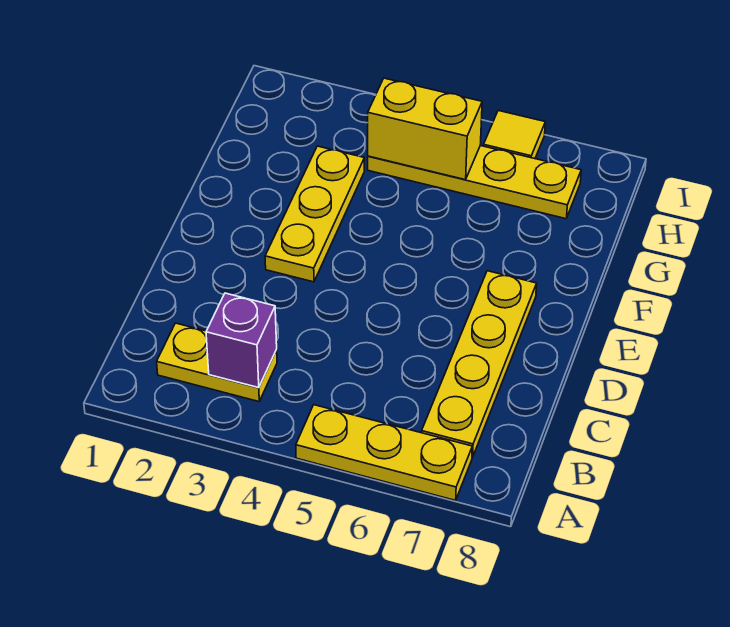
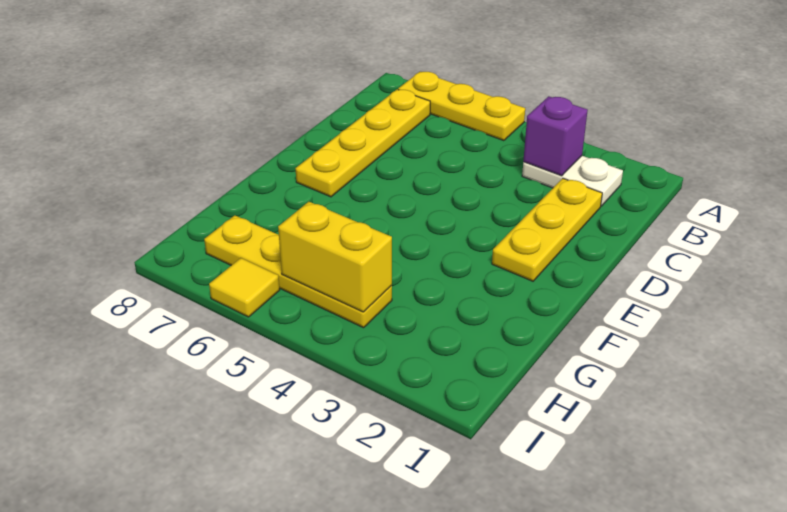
yellow plate B2:B3 level 1 -> white plate B2:B3 level 1
yellow plate E3:G3 level 1 -> yellow plate C2:E2 level 1

